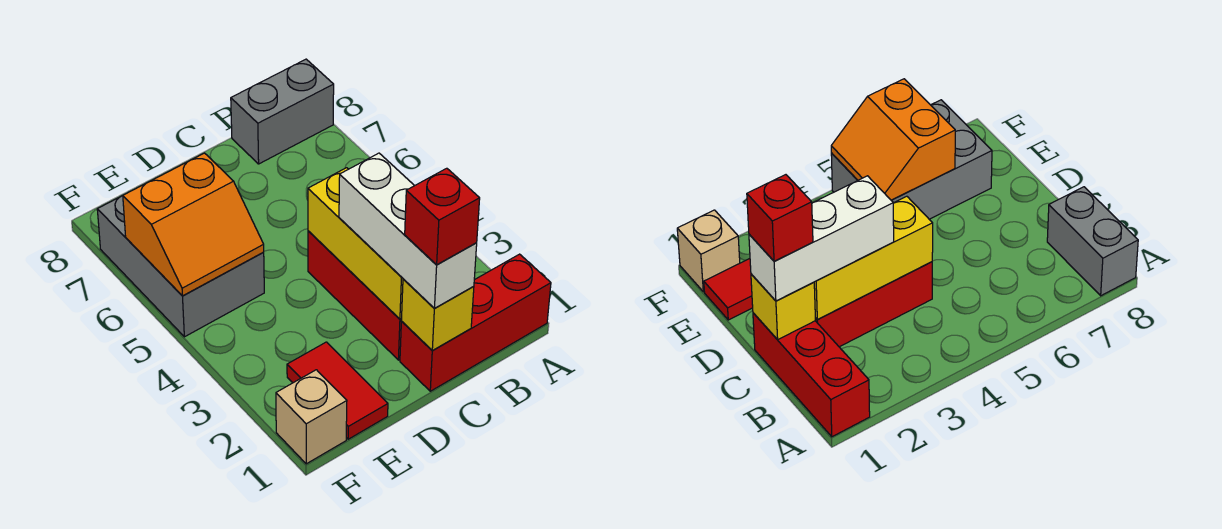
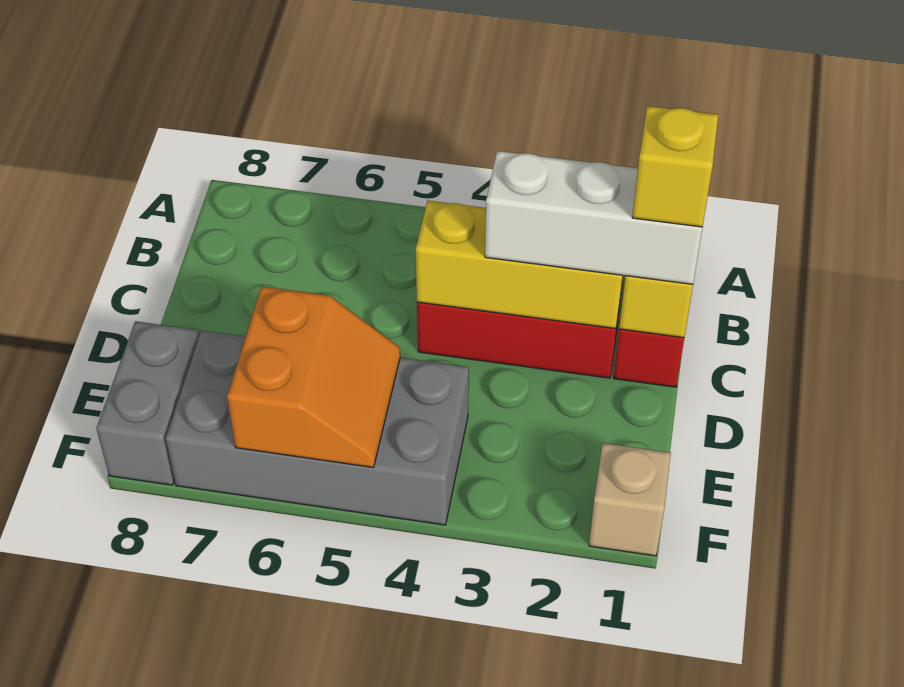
grey brick A8:B8 level 1 -> grey brick E8:F8 level 1
red brick C1 level 4 -> yellow brick C1 level 4
red tile E1:E2 level 1 -> none
grey brick E5:F7 level 1 -> grey brick E4:F7 level 1

